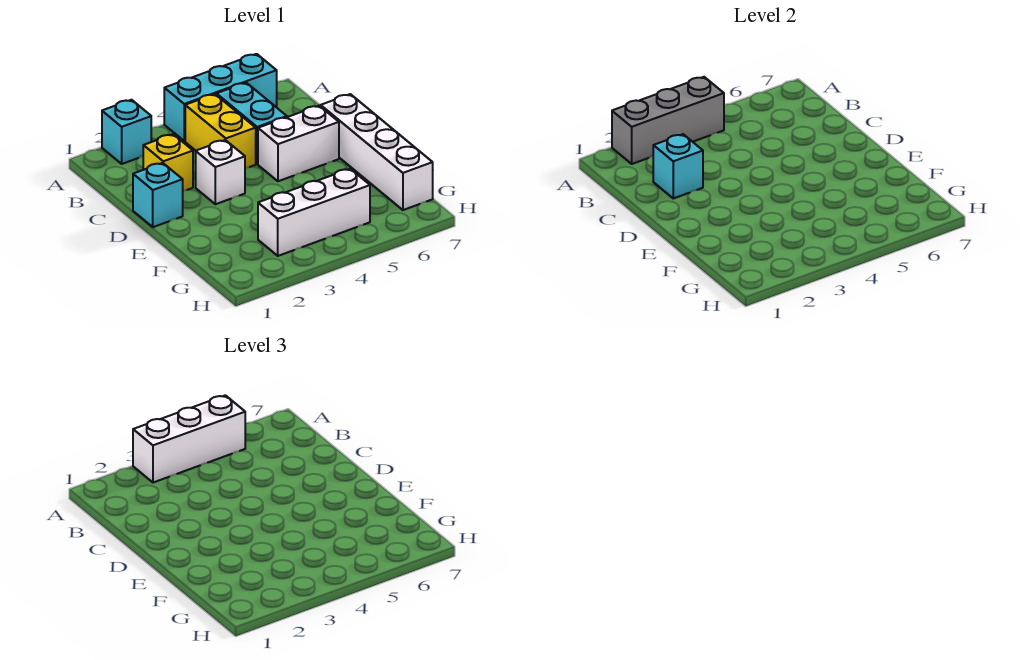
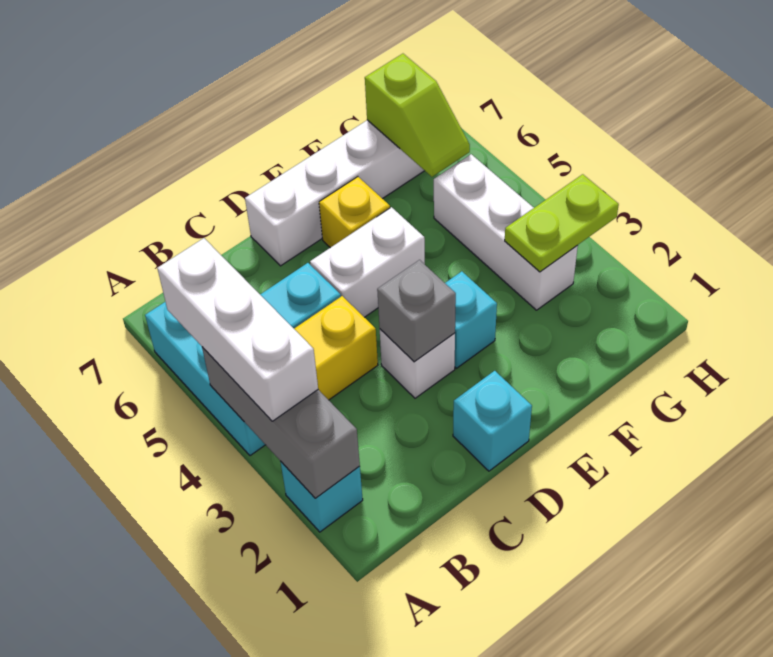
yellow brick C2 level 1 -> yellow brick E6 level 1
cyan brick C2 level 2 -> cyan brick E3 level 1
none -> grey brick D3 level 2
white brick D5:D6 level 1 -> white brick D5:E5 level 1
none -> lime plate G3:H3 level 2
none -> lime slope G6:G7 level 2 top 7

